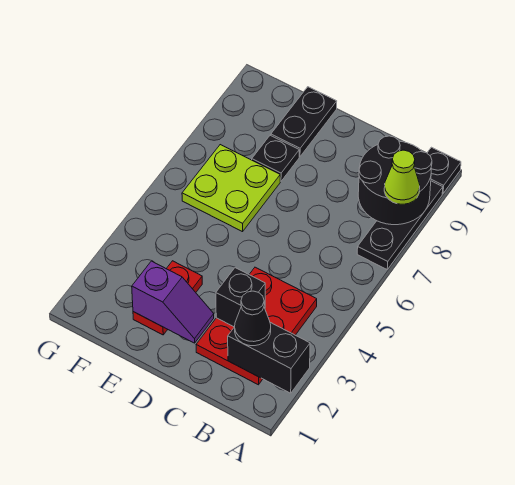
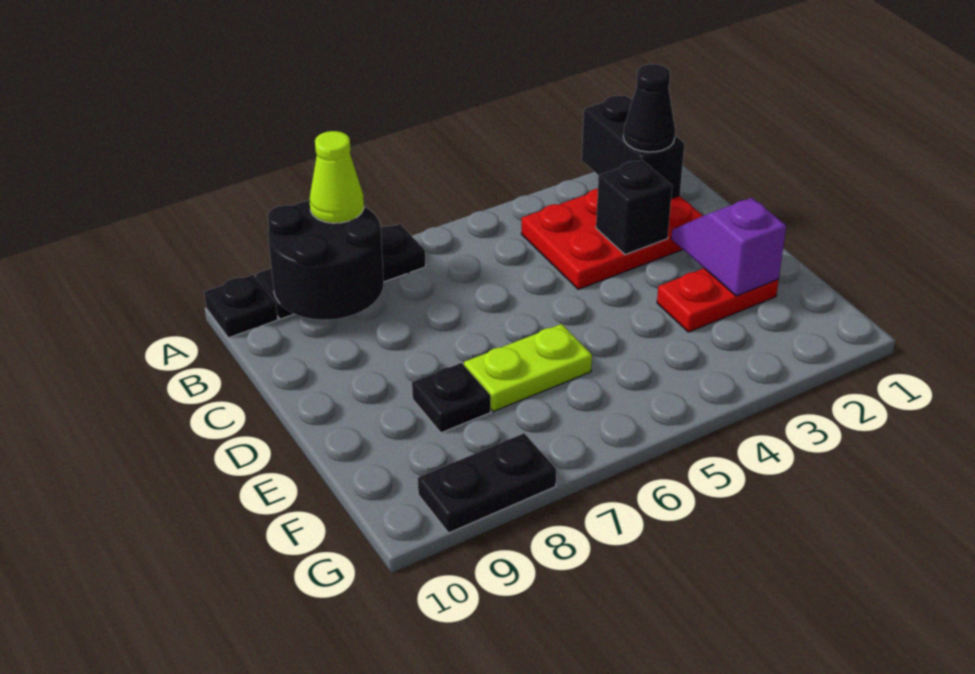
lime plate E6:F7 level 1 -> lime plate E6:E7 level 1
black plate E9:E10 level 1 -> black plate G8:G9 level 1

